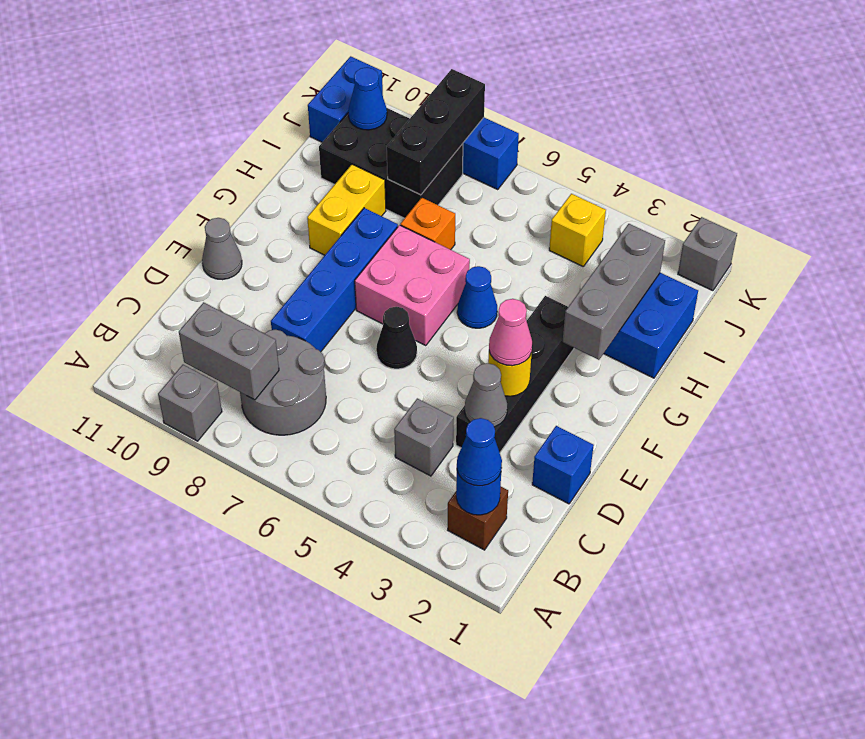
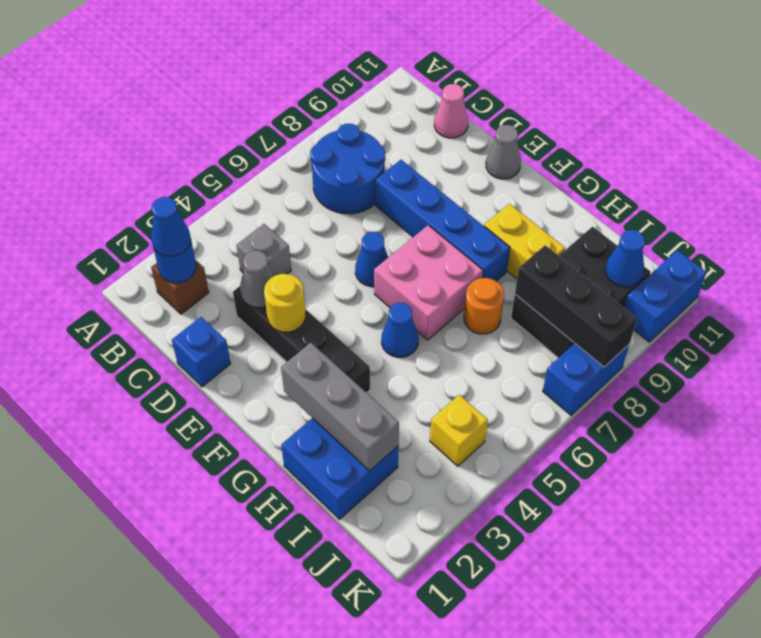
grey brick A9 level 1 -> none
grey round brick B7:C8 level 1 -> blue round brick B7:C8 level 1
grey brick B8:B9 level 2 -> none
pink cone E3 level 3 -> pink cone C11 level 1
black cone E6 level 1 -> blue cone E6 level 1
orange brick H7 level 1 -> orange round brick H7 level 1
blue brick J11:K11 level 1 -> blue brick K10:K11 level 1
grey brick K1 level 1 -> none

